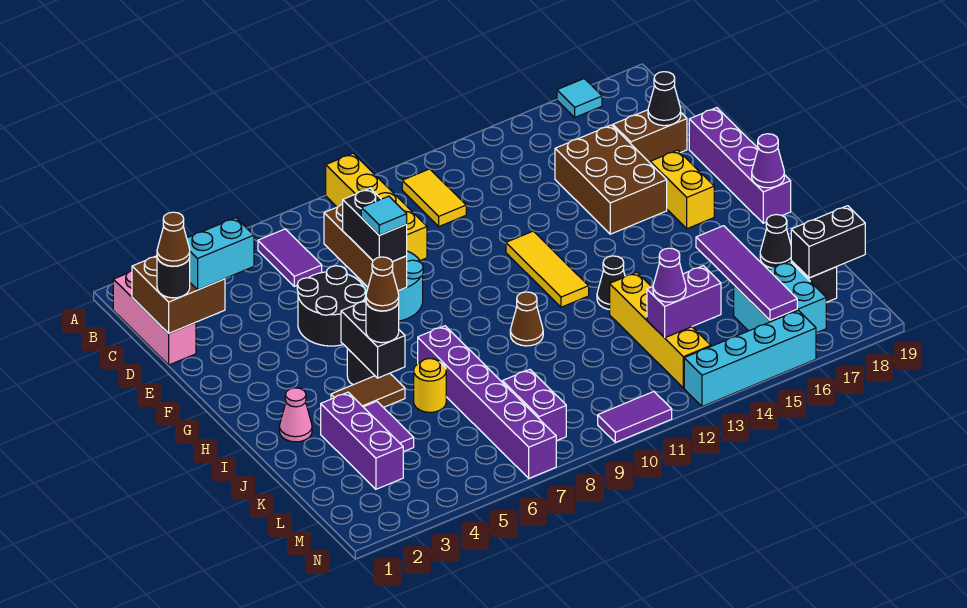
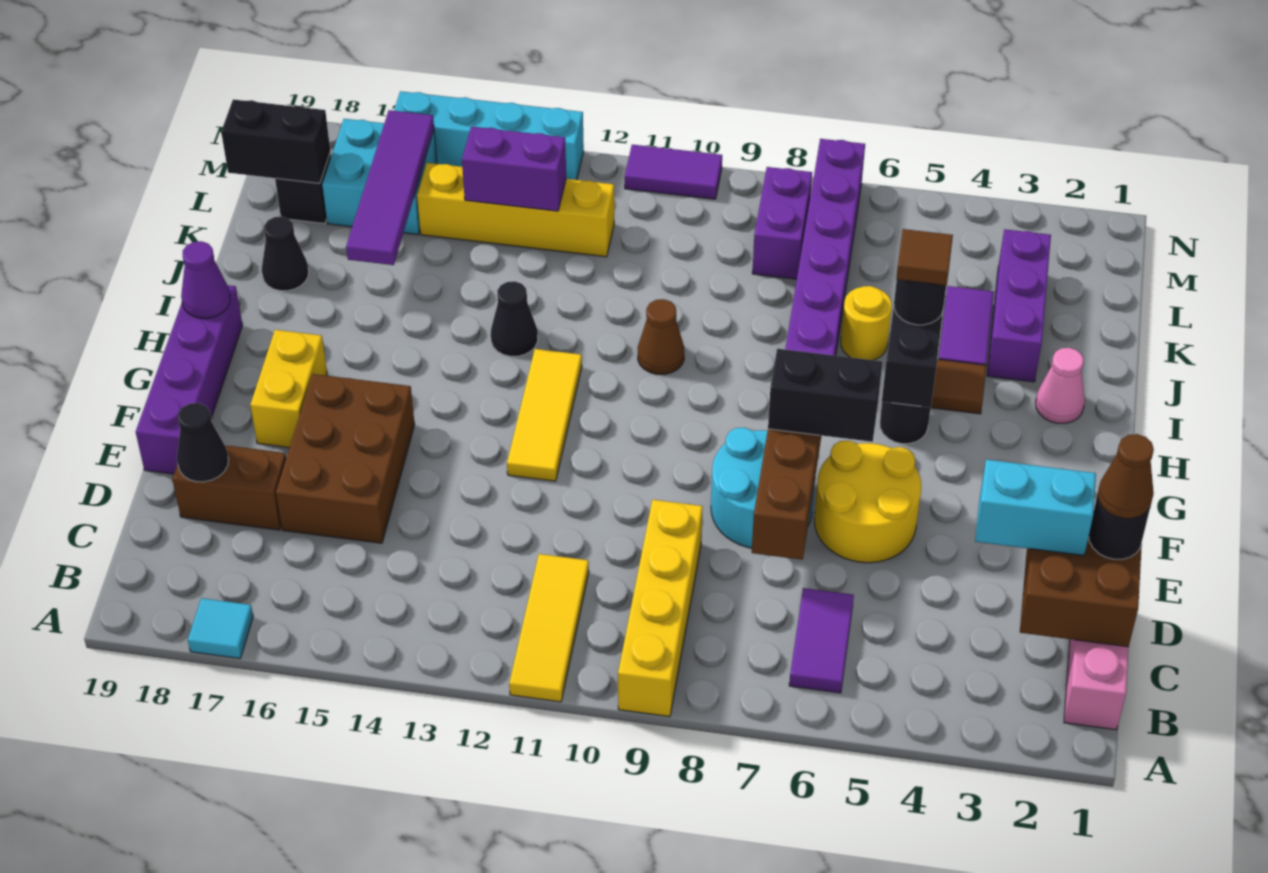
yellow tile B11:C11 level 1 -> yellow tile A11:C11 level 1
black round brick E5:F6 level 1 -> yellow round brick E5:F6 level 1
black brick E7:F7 level 3 -> black brick F6:F7 level 3
cyan tile F7 level 4 -> none
brown cone I5 level 4 -> brown tile I5 level 4
yellow brick J13:M13 level 1 -> yellow brick L12:L15 level 1
purple cone L13 level 3 -> none

